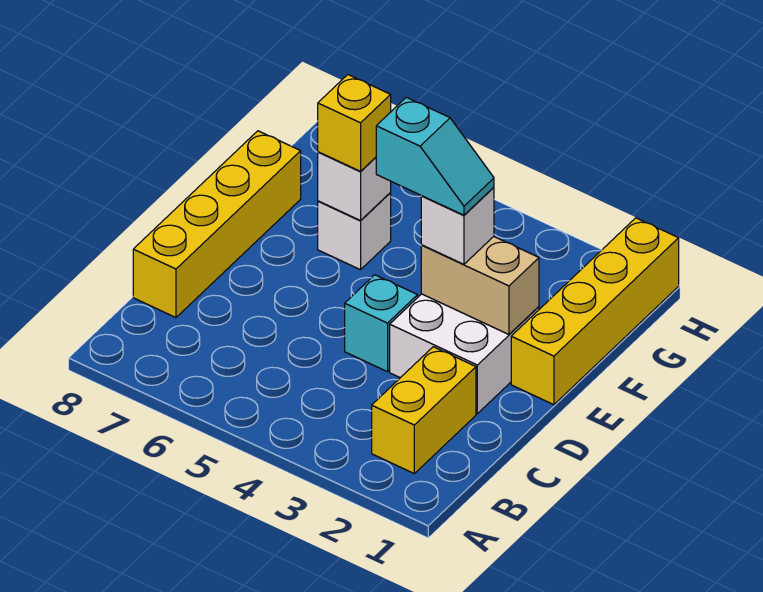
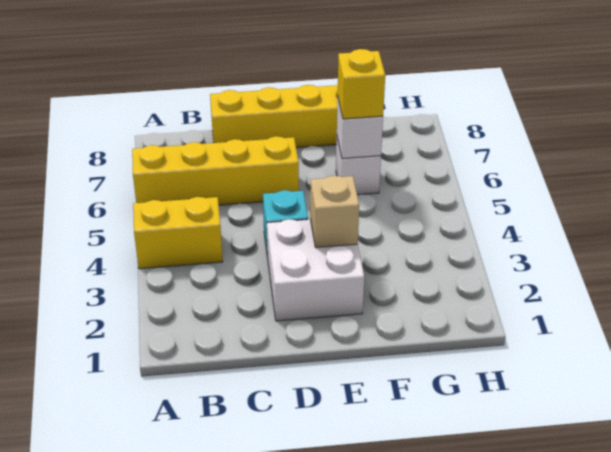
yellow brick B2:C2 level 1 -> yellow brick A4:B4 level 1
yellow brick E1:H1 level 1 -> yellow brick A6:D6 level 1
tan brick E2:E3 level 2 -> tan brick E3 level 2
white brick E3 level 3 -> none
cyan slope E3:E4 level 4 top 4 -> none

